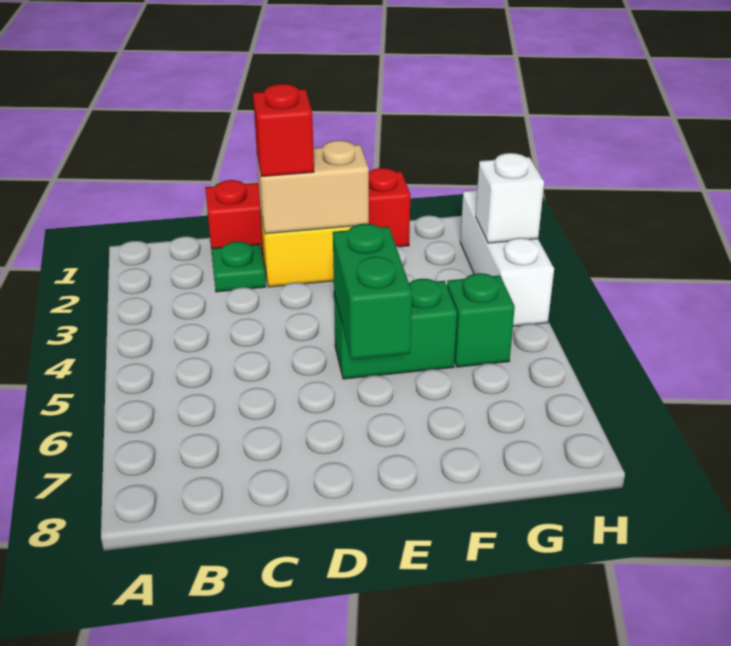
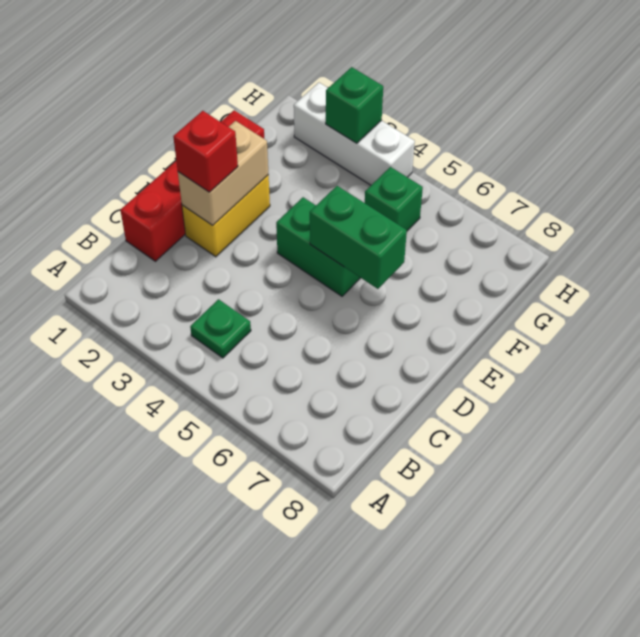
green plate C2 level 1 -> green plate B4 level 1
green brick E5:F5 level 1 -> green brick E4:E5 level 1
white brick H3 level 2 -> green brick H3 level 2

